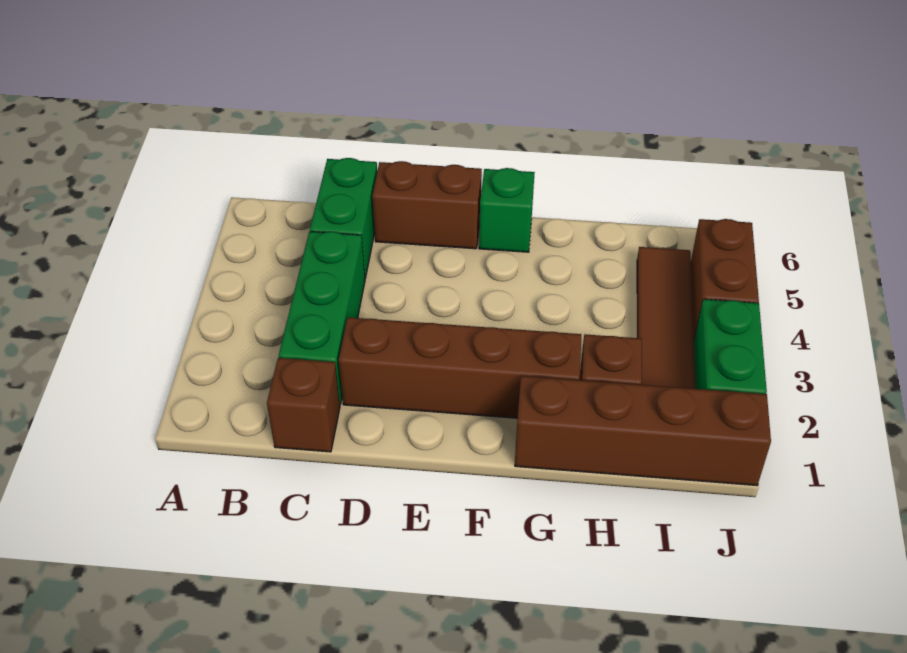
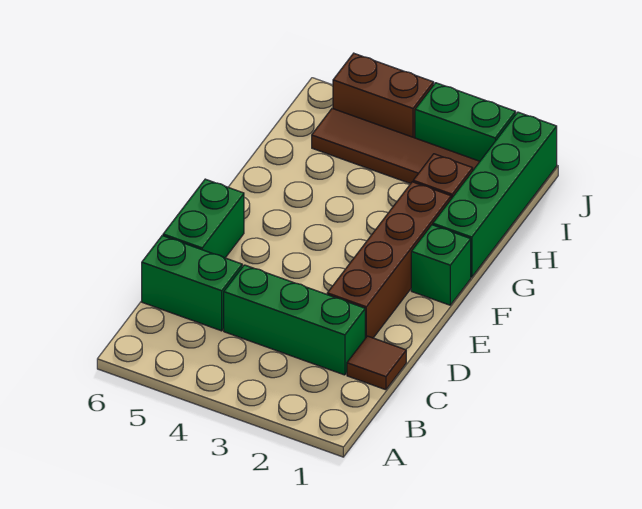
brown brick C1 level 1 -> brown tile C1 level 1
brown brick D6:E6 level 1 -> green brick D6:E6 level 1
green brick F6 level 1 -> green brick F1 level 1
brown brick G1:J1 level 1 -> green brick G1:J1 level 1

